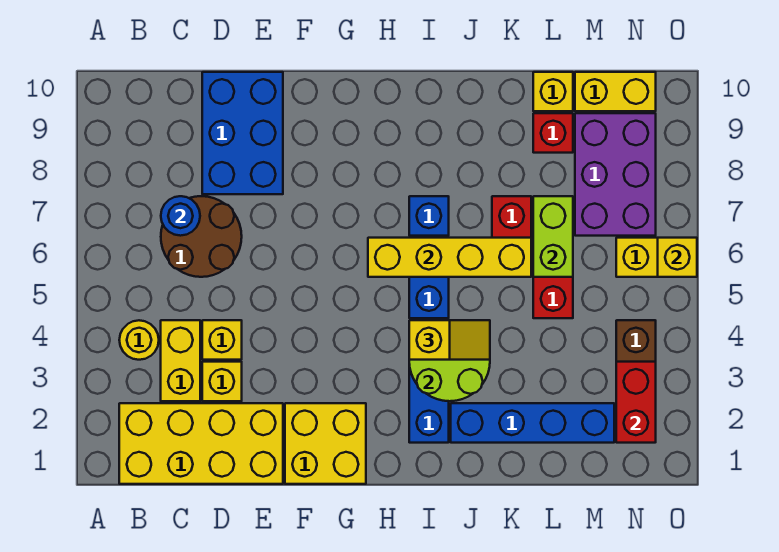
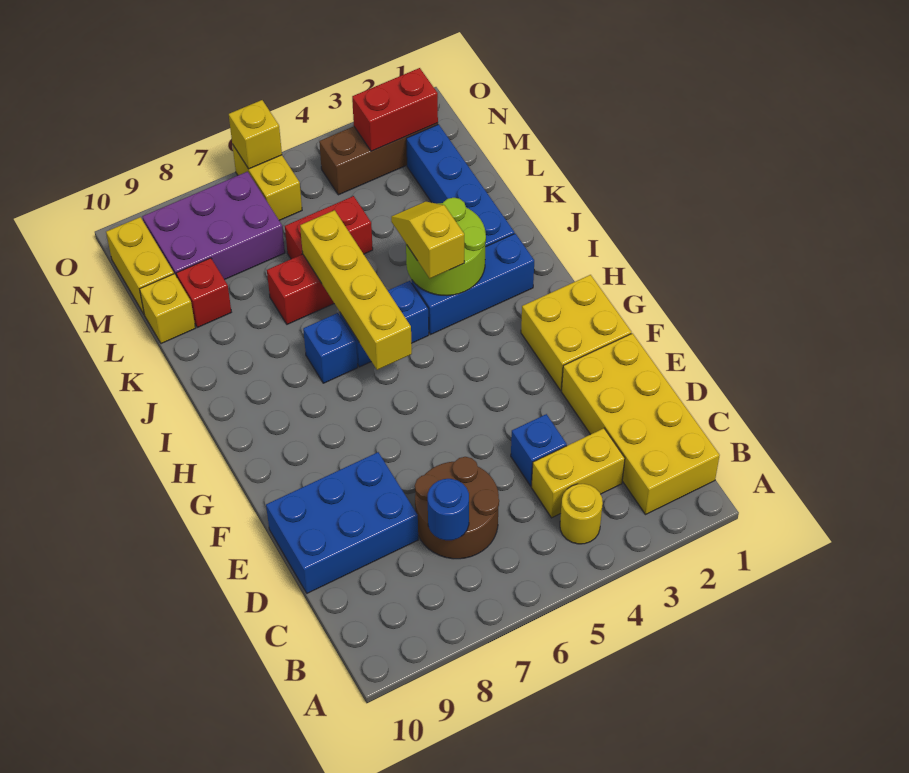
yellow brick D3 level 1 -> none
yellow brick D4 level 1 -> blue brick D4 level 1
lime brick L6:L7 level 2 -> none

